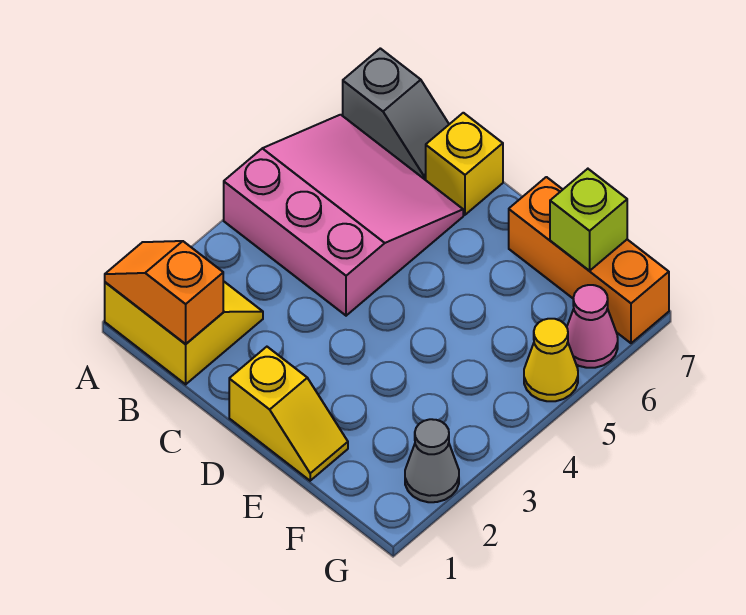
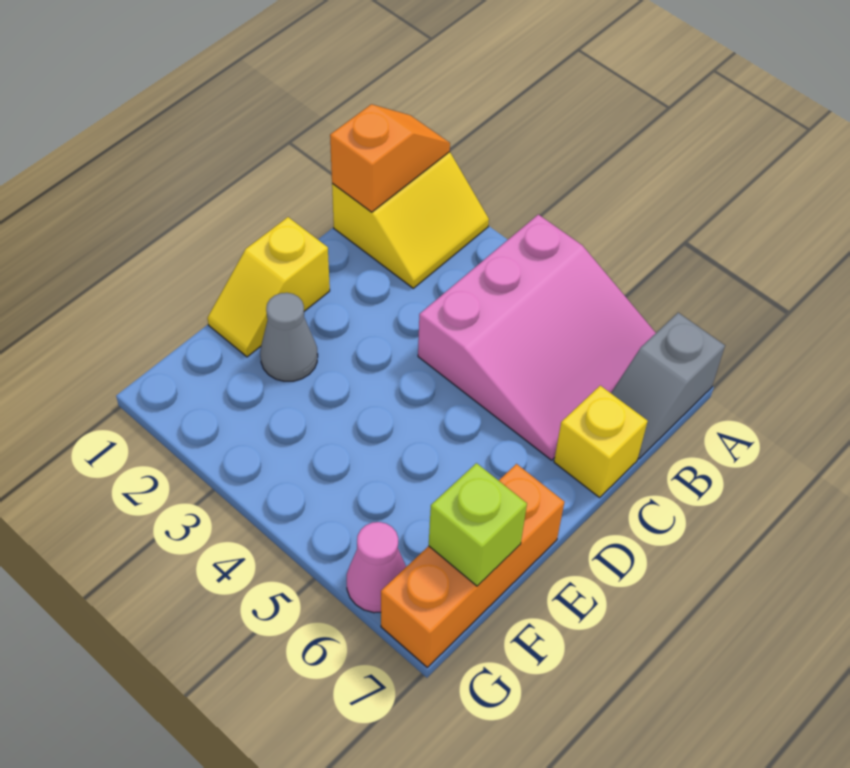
grey cone G2 level 1 -> grey cone E2 level 1
yellow cone G5 level 1 -> none

